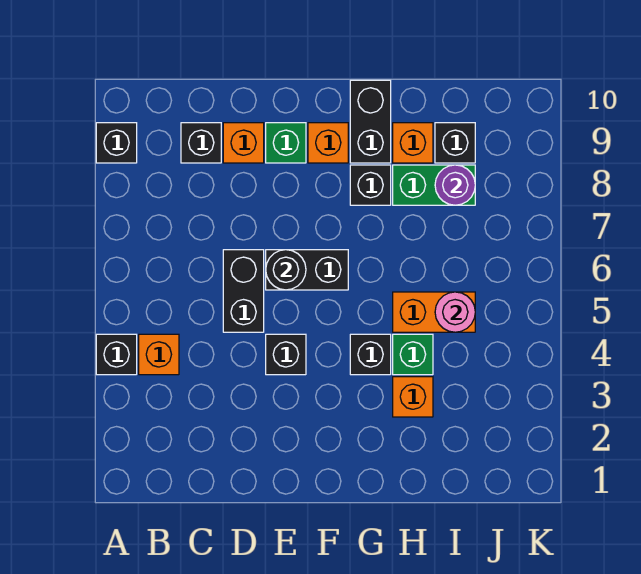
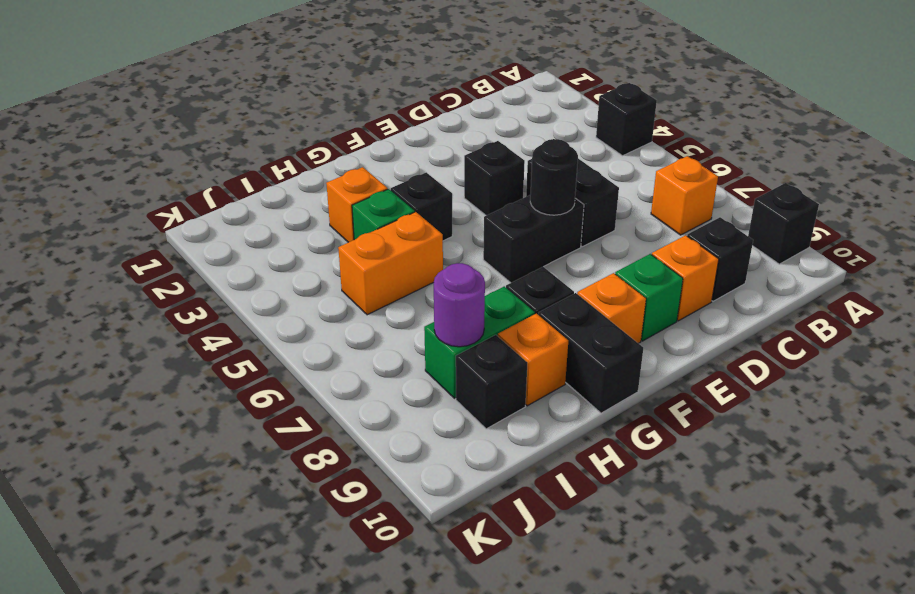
orange brick B4 level 1 -> orange brick B7 level 1
pink round brick I5 level 2 -> none

